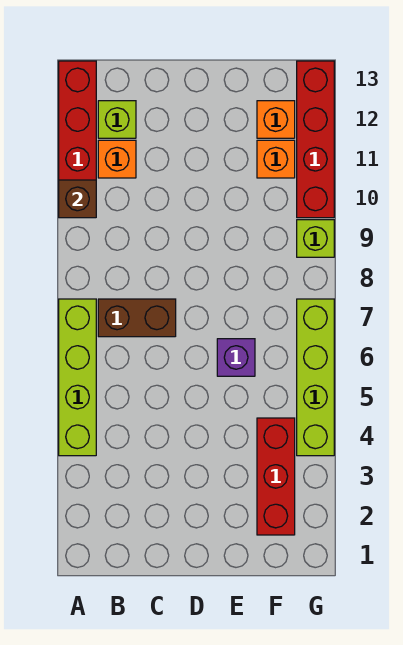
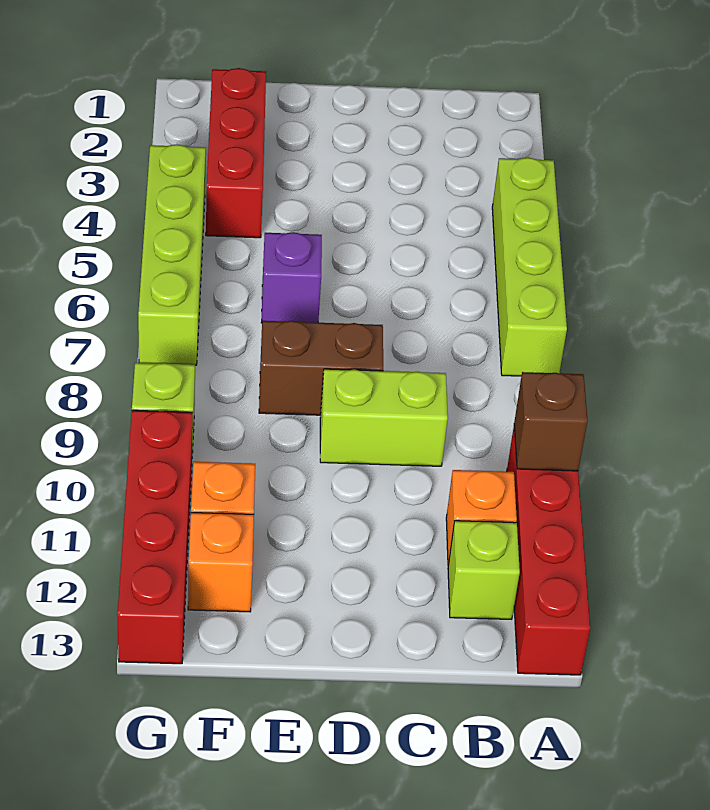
brown brick B7:C7 level 1 -> brown brick D8:E8 level 1
none -> lime brick C9:D9 level 1

